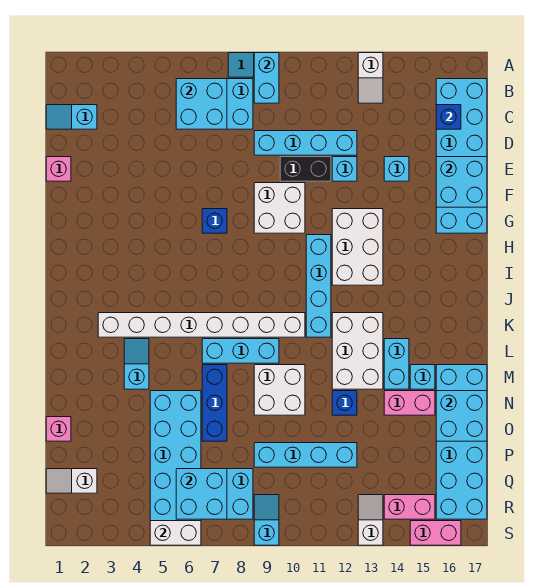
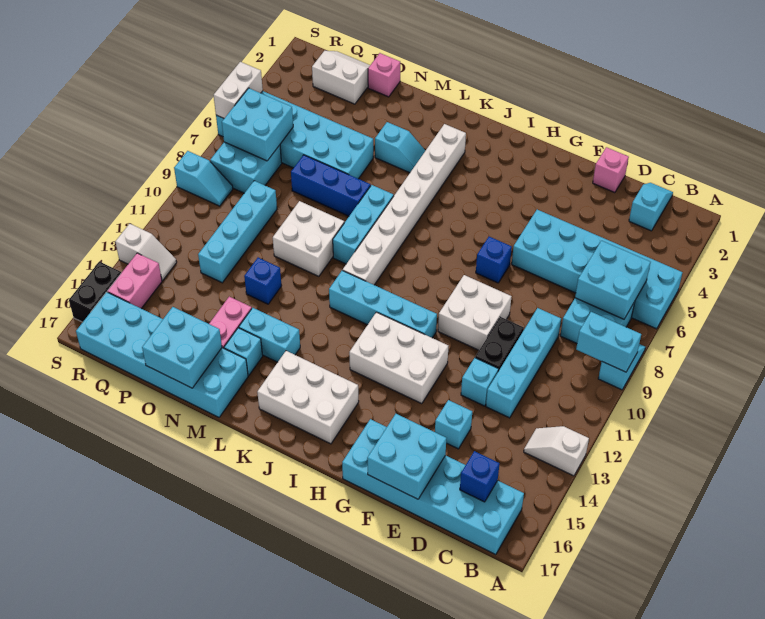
none -> cyan brick A5:F6 level 1
white brick K12:M13 level 1 -> white brick I15:K16 level 1
white slope Q1:Q2 level 1 top 2 -> white slope P1:Q2 level 1 top 2
pink brick S15:S16 level 1 -> black brick S15:S16 level 1

